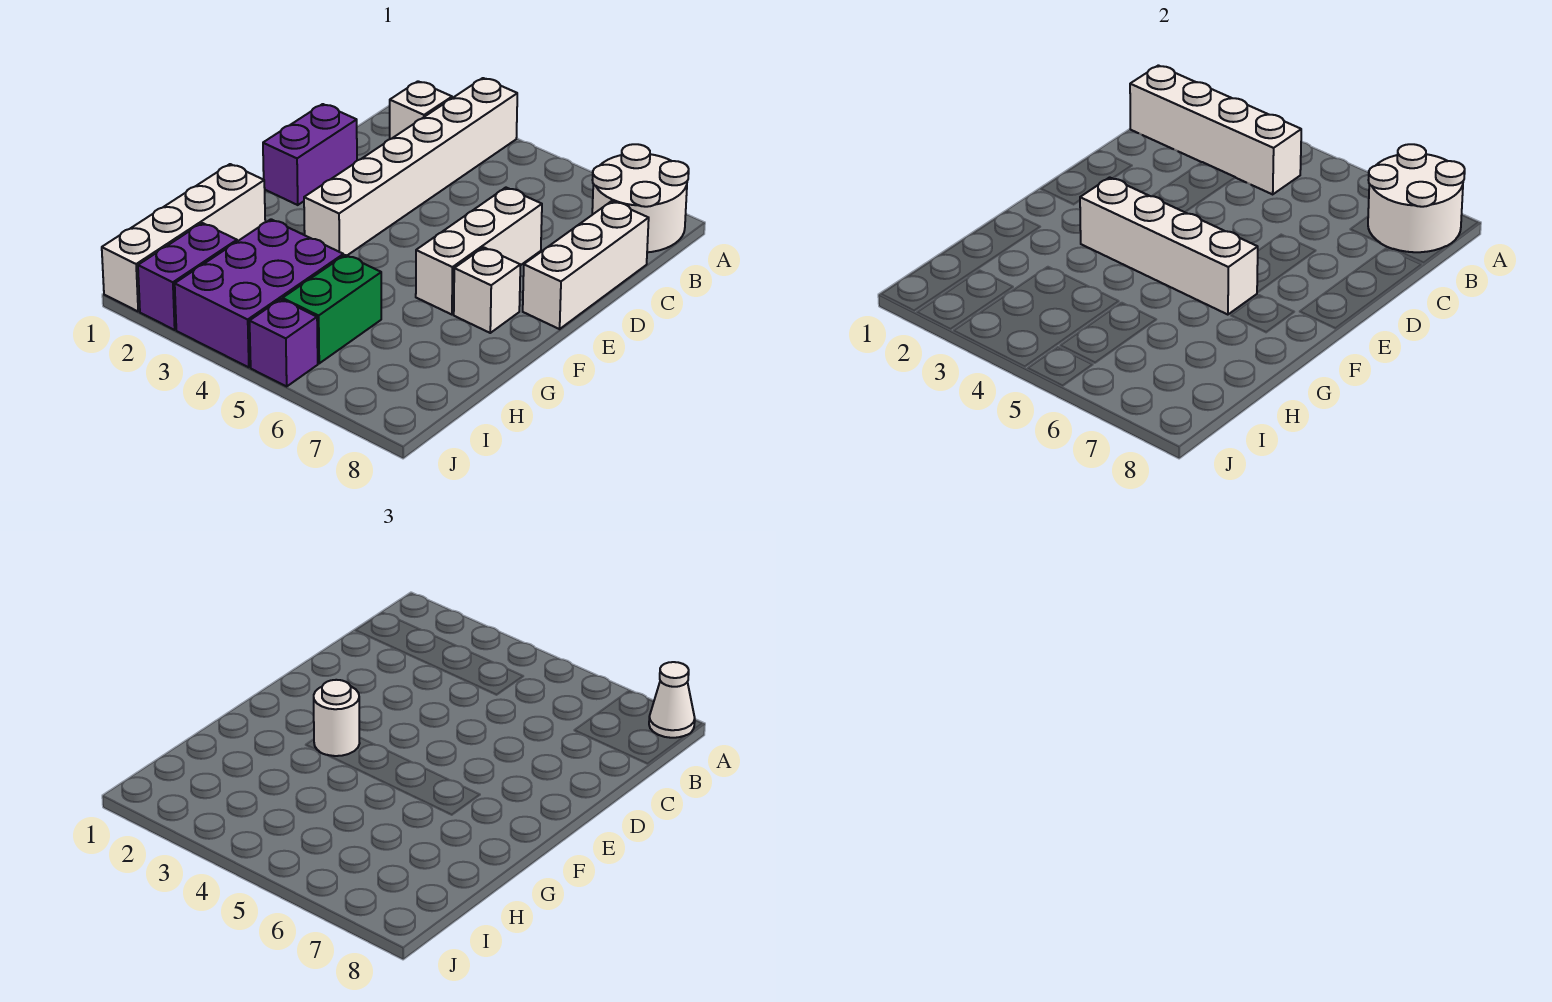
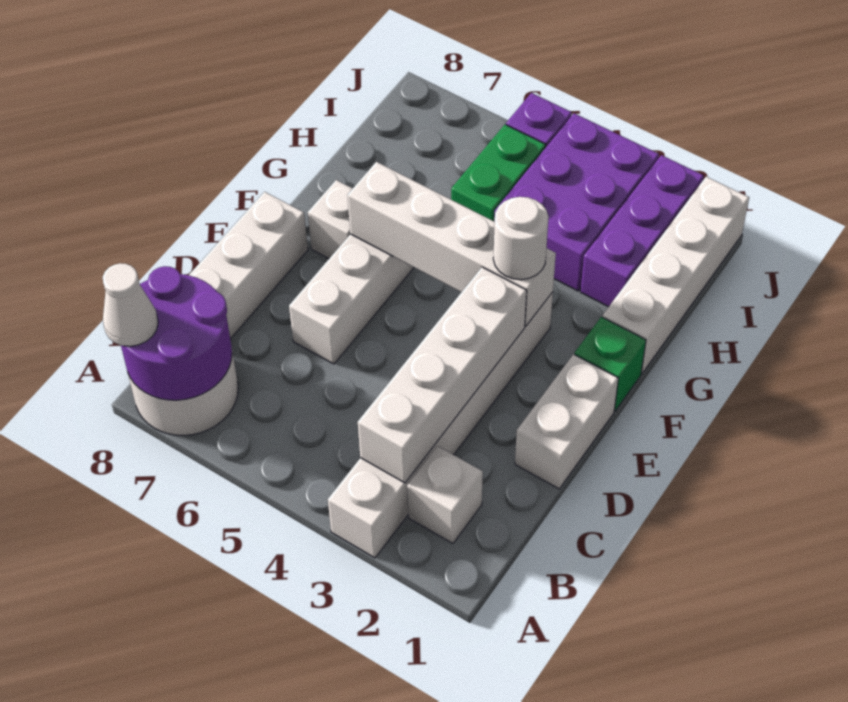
white round brick A7:B8 level 2 -> purple round brick A7:B8 level 2
white brick B1:B4 level 2 -> white brick B3:E3 level 2
purple brick D1:E1 level 1 -> white brick D1:E1 level 1
none -> green brick F1 level 1
purple brick I2:J2 level 1 -> purple brick H2:J2 level 1

